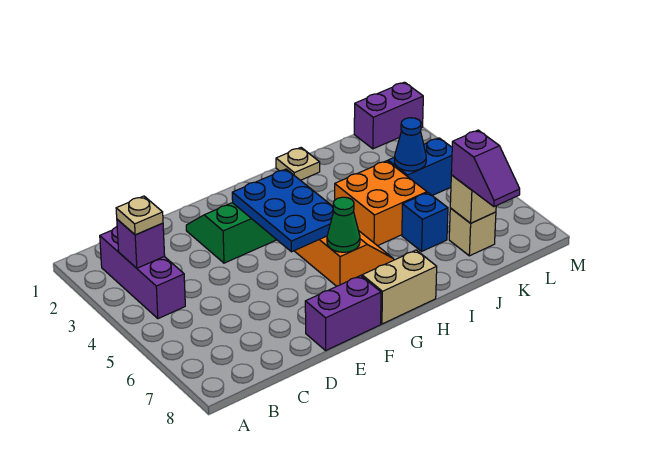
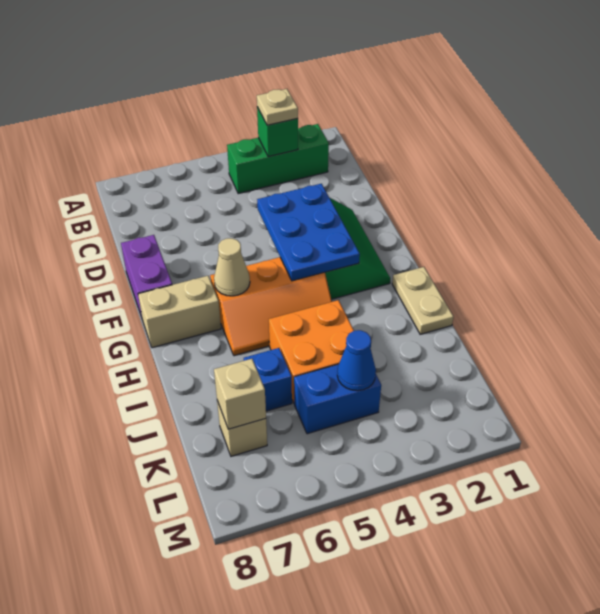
purple brick B2:B4 level 1 -> green brick B2:B4 level 1
purple brick B3 level 2 -> green brick B3 level 2
blue plate F3:G5 level 2 -> blue plate E3:G4 level 2
green cone G6 level 2 -> tan cone G6 level 2
tan brick G8:H8 level 1 -> tan brick G7:G8 level 1
tan plate I1 level 1 -> tan plate H1:I1 level 1
blue brick K4:L4 level 1 -> blue brick K4:K5 level 1
purple slope K7:K8 level 3 top 7 -> none
purple brick L1:M1 level 1 -> none

